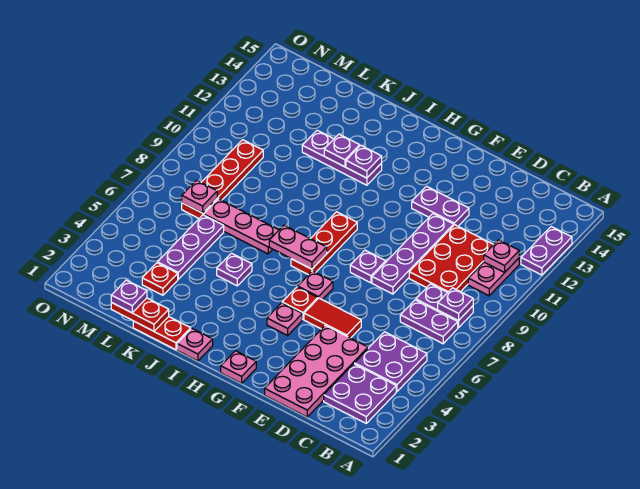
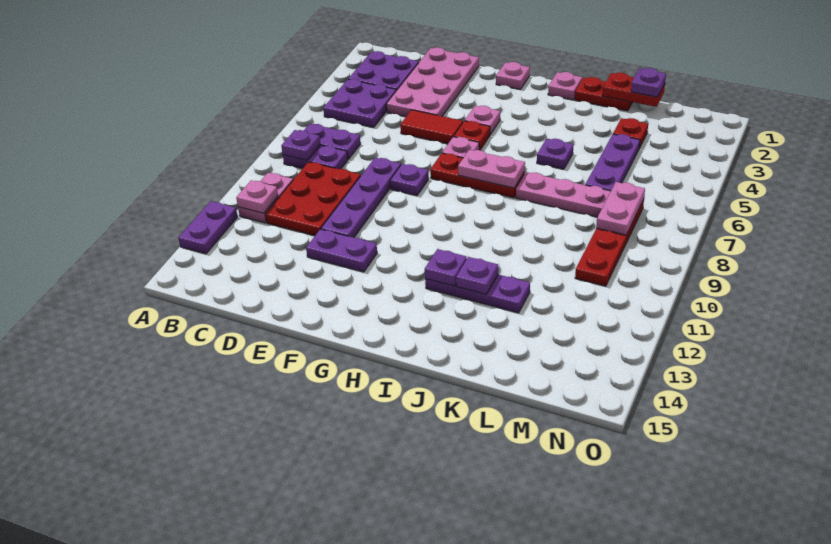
red plate H7:H9 level 1 -> red plate G7:I7 level 1
pink plate M7 level 2 -> pink plate M7:M8 level 2

